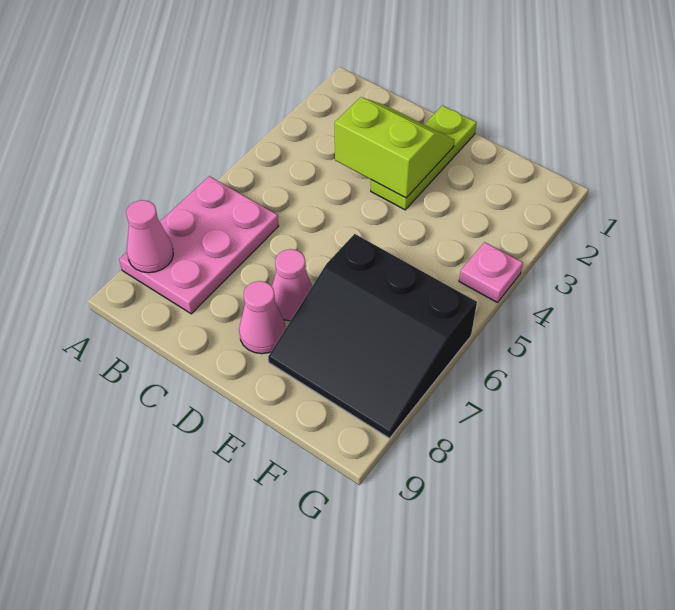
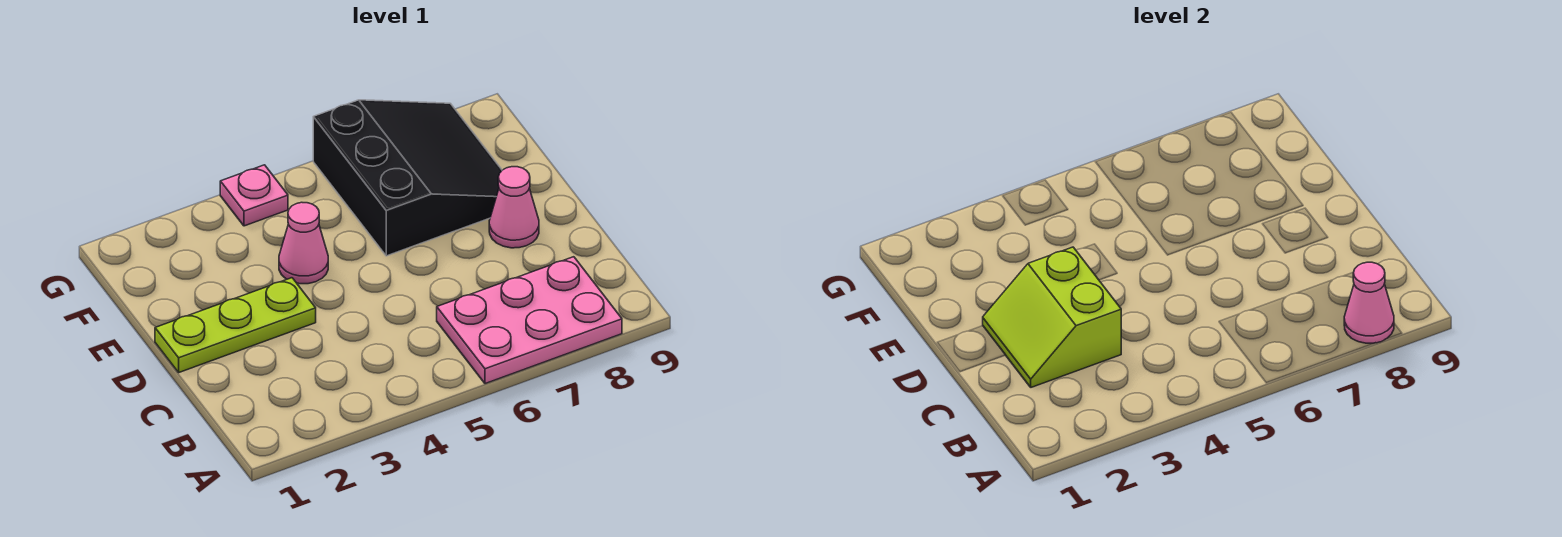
pink cone D7 level 1 -> pink cone E4 level 1

